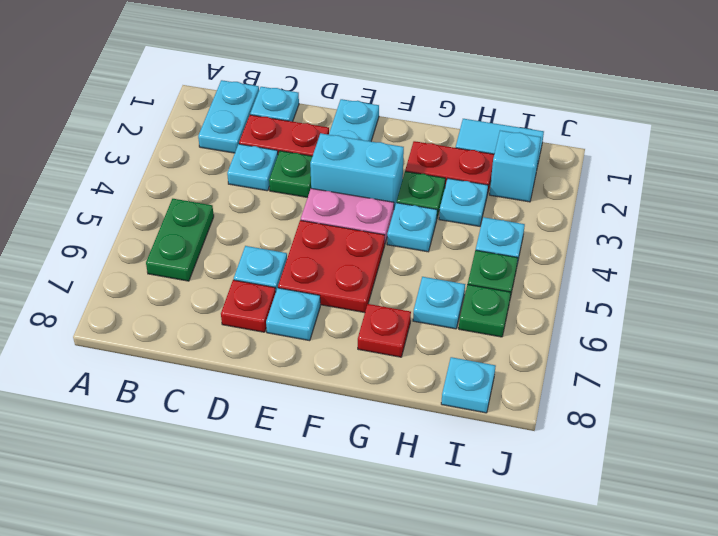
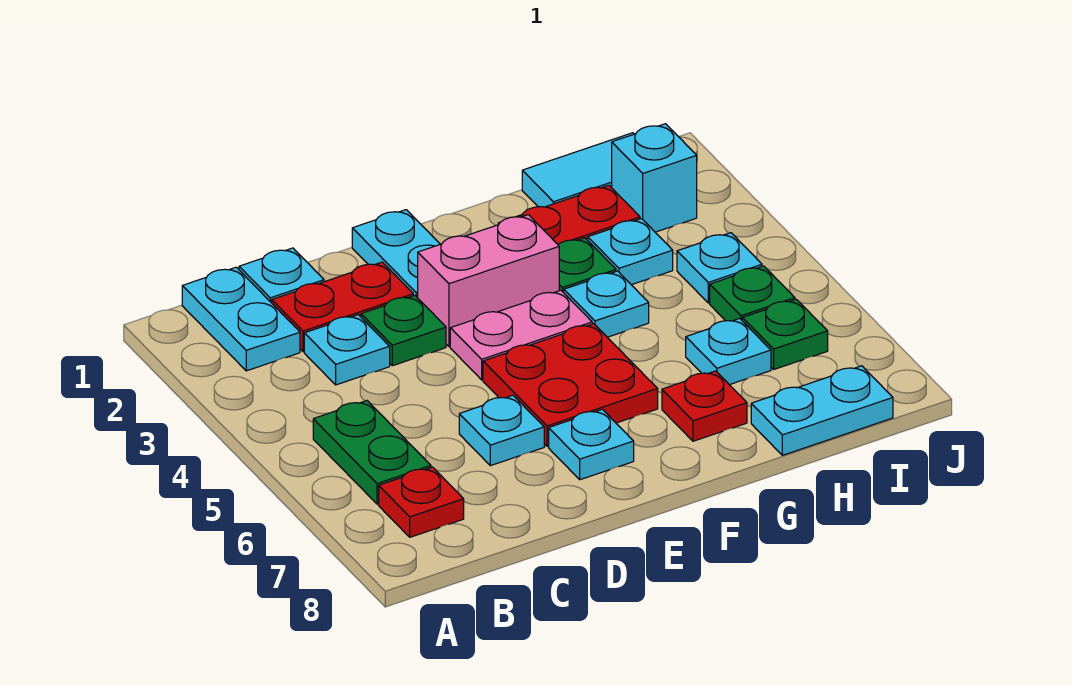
red plate D7 level 1 -> red plate B7 level 1
cyan brick E3:F3 level 1 -> pink brick E3:F3 level 1
cyan plate I8 level 1 -> cyan plate H8:I8 level 1

